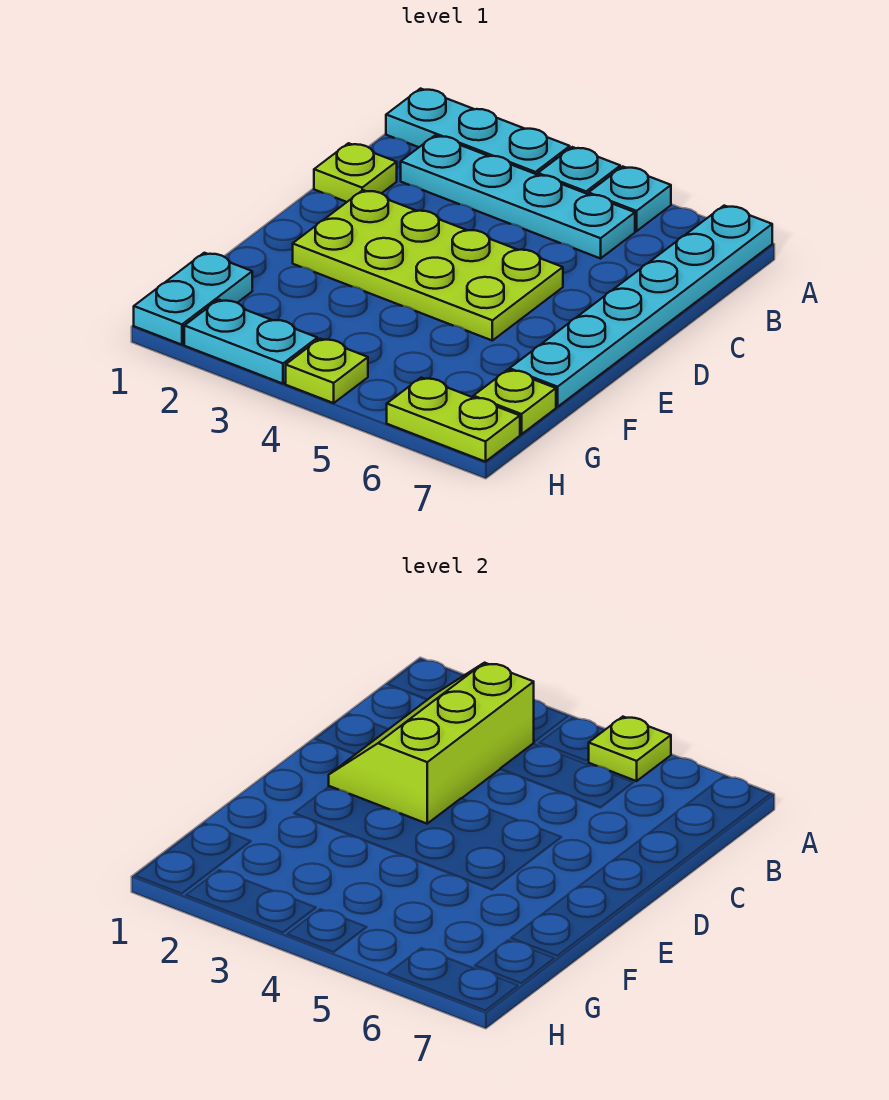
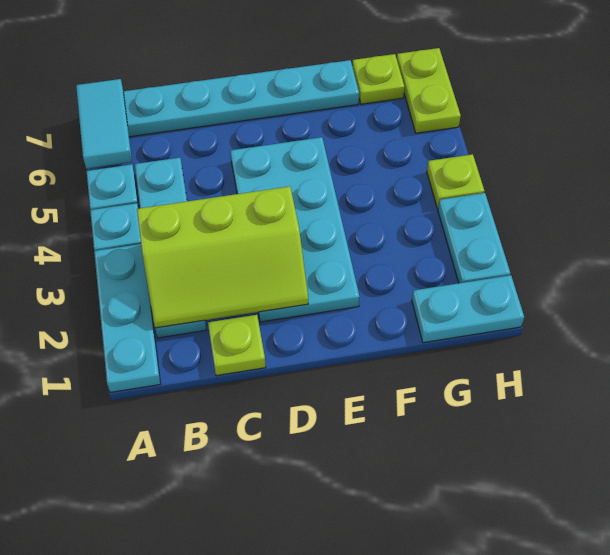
lime plate A5 level 2 -> none
none -> cyan tile A6:A7 level 2
lime plate D2:E5 level 1 -> cyan plate D2:E5 level 1

